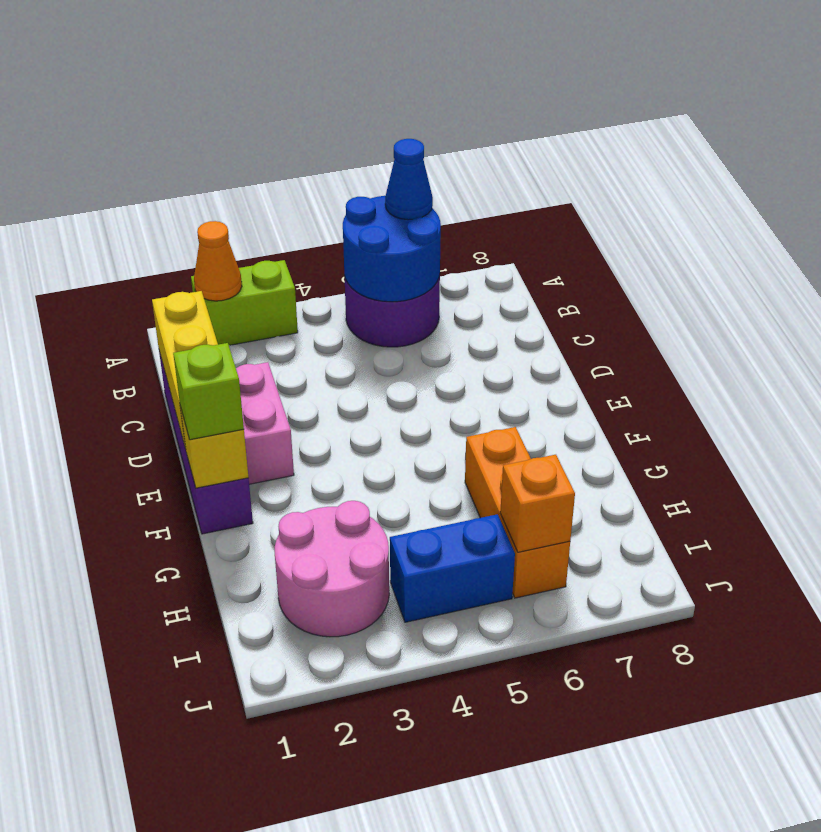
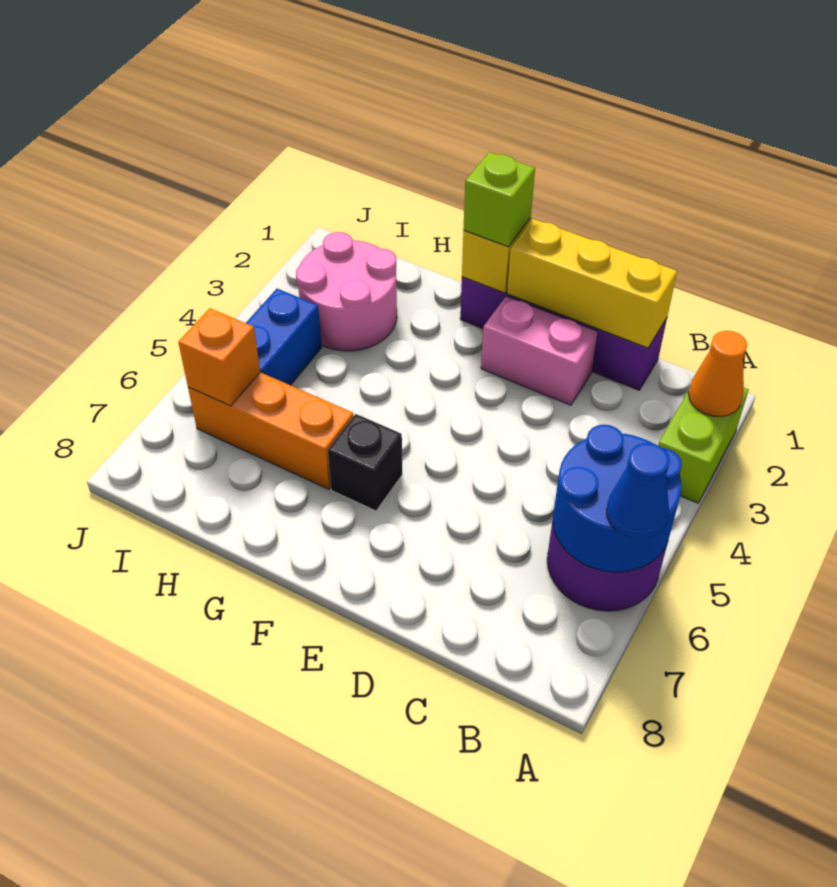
none -> black brick F6 level 1

